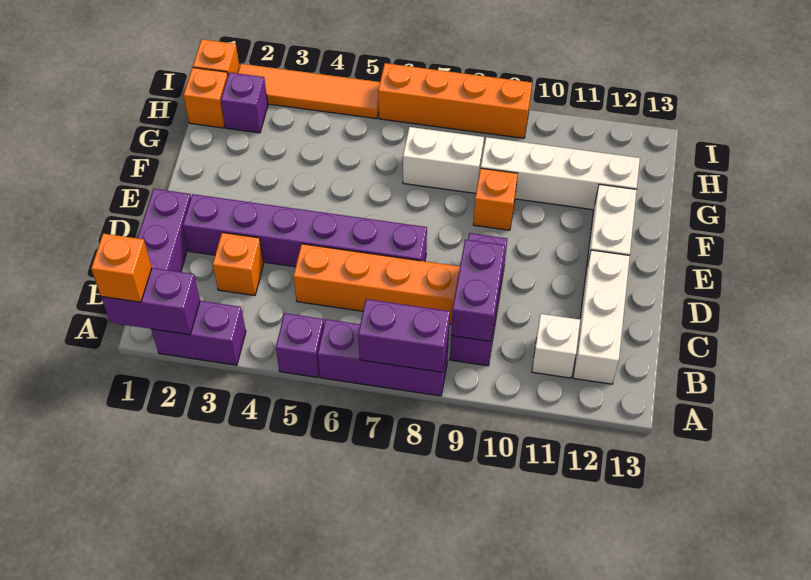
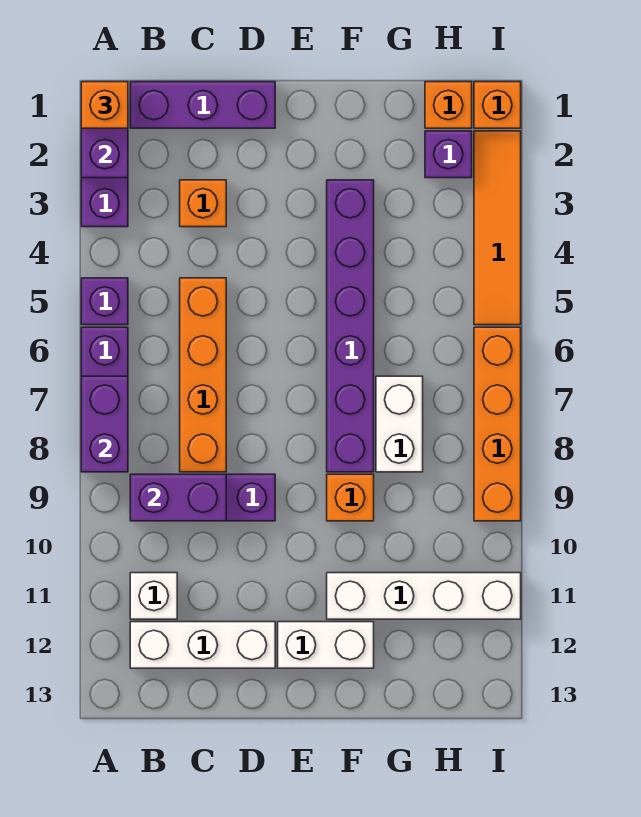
purple brick D2:D7 level 1 -> purple brick F3:F8 level 1
white brick G9:G12 level 1 -> white brick F11:I11 level 1

